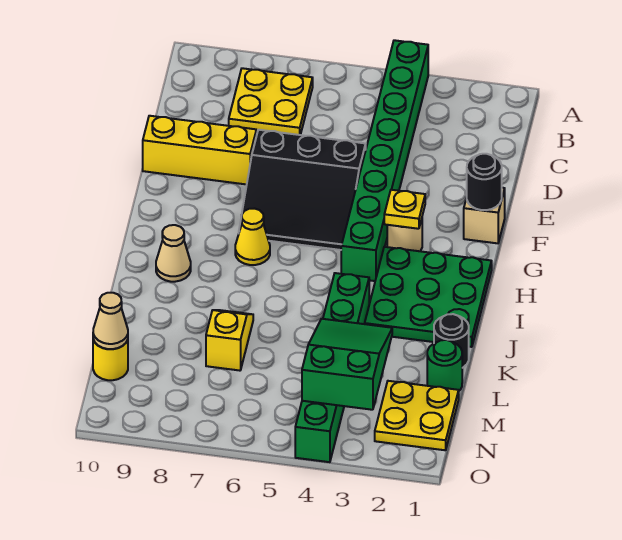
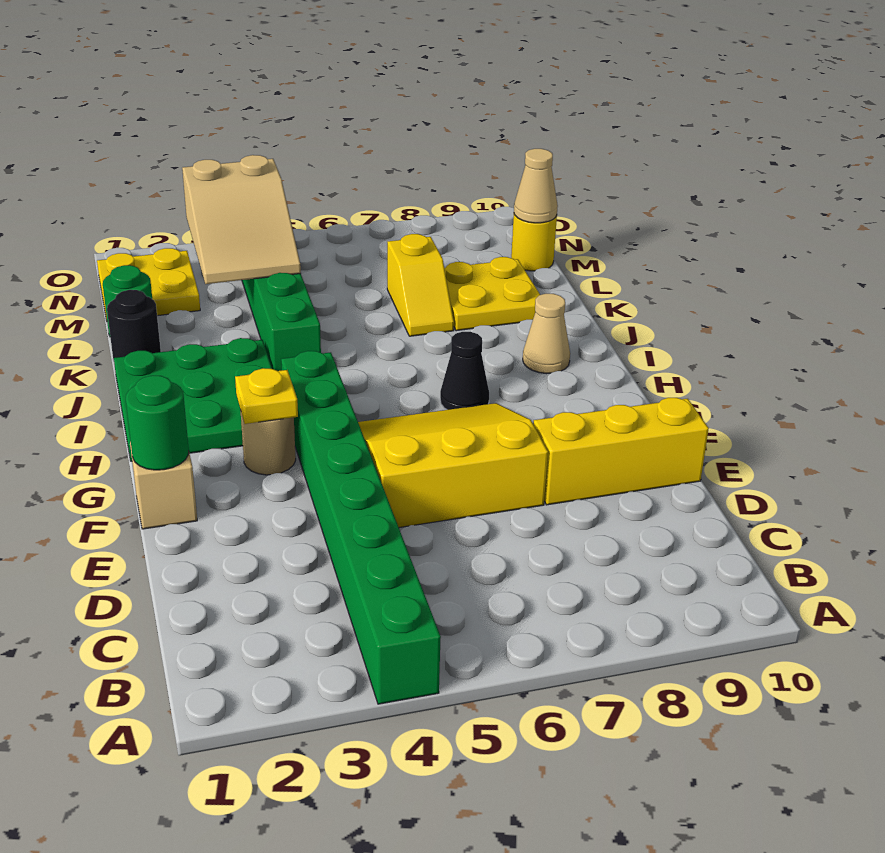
yellow plate B7:C8 level 1 -> yellow plate K8:L9 level 1
black slope E5:G7 level 1 top E -> yellow slope E5:G7 level 1 top E
black round brick F1 level 2 -> green round brick F1 level 2
yellow cone H7 level 1 -> black cone H7 level 1
green slope L3:N4 level 2 top N -> tan slope L3:N4 level 2 top N

